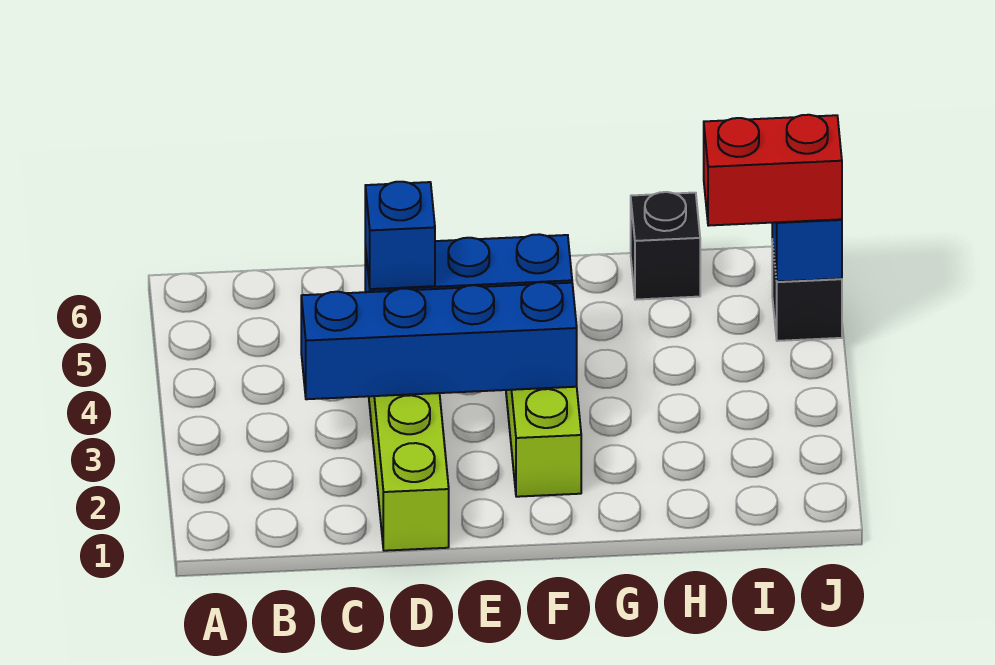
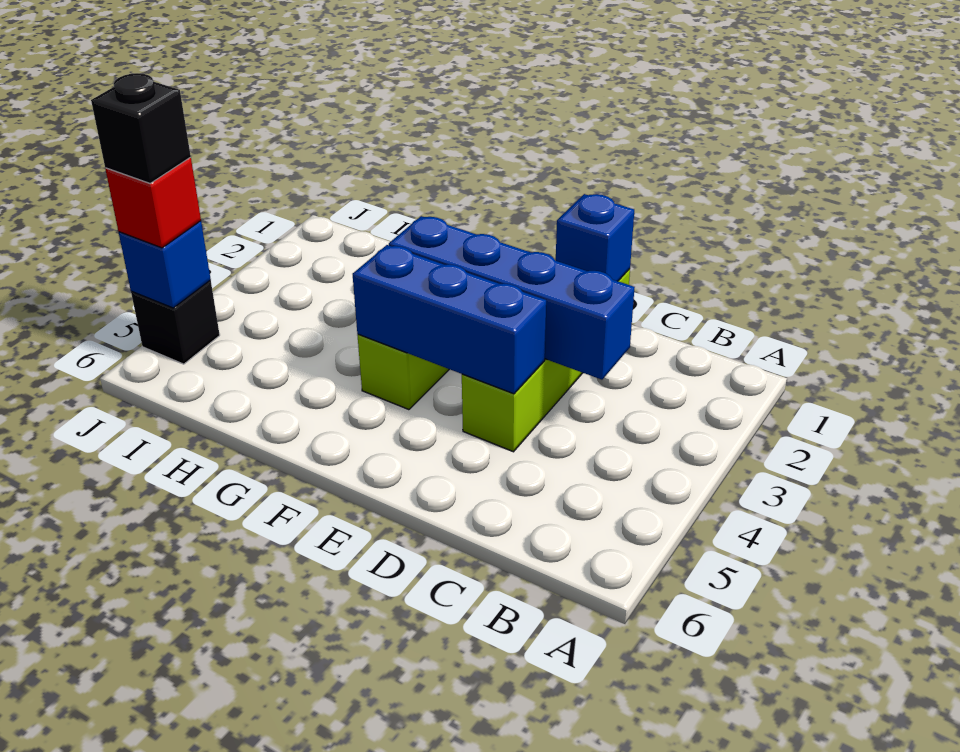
blue brick D4 level 3 -> blue brick D1 level 2
black brick H6 level 1 -> black brick J5 level 4
red brick I5:J5 level 3 -> red brick J5 level 3

